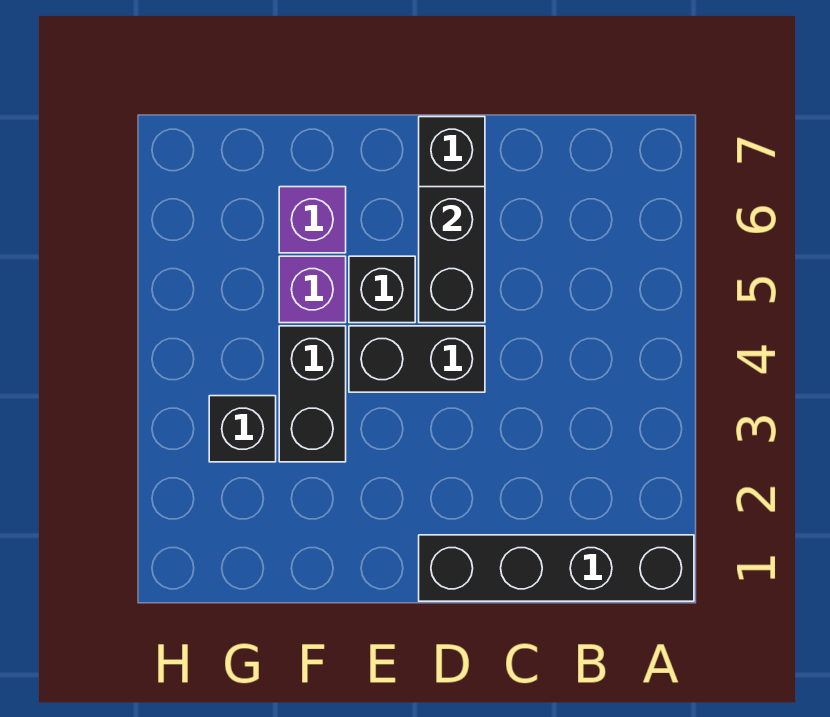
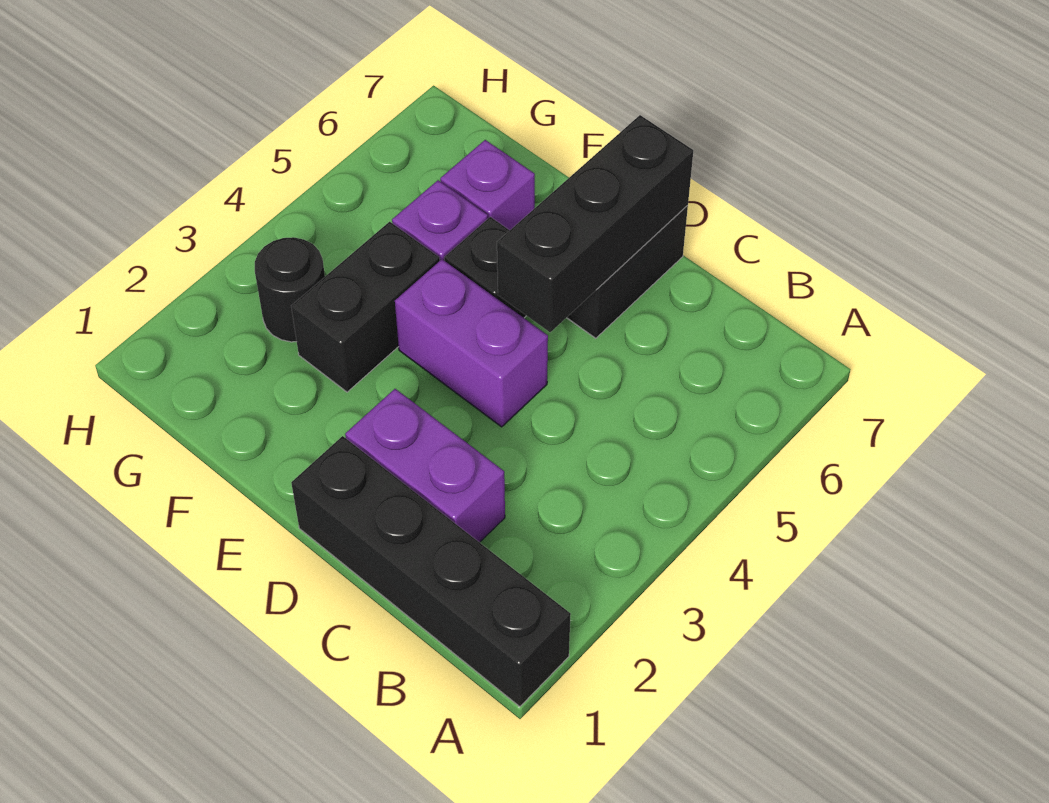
none -> purple brick C2:D2 level 1
black brick D4:E4 level 1 -> purple brick D4:E4 level 1
black brick D5:D6 level 2 -> black brick D5:D7 level 2
black brick G3 level 1 -> black round brick G3 level 1

